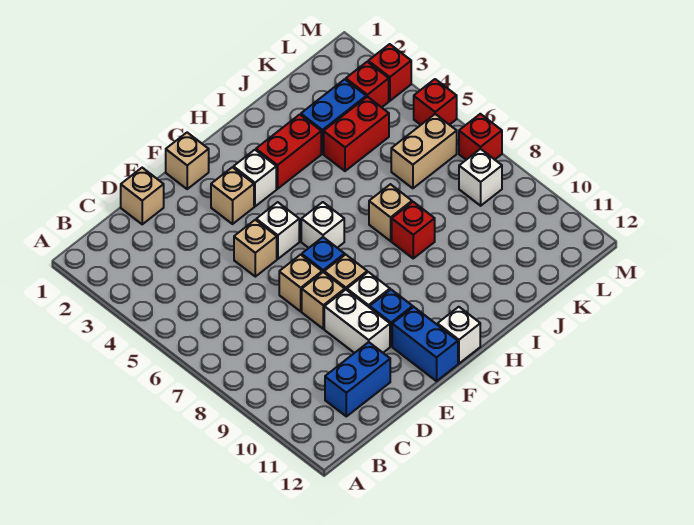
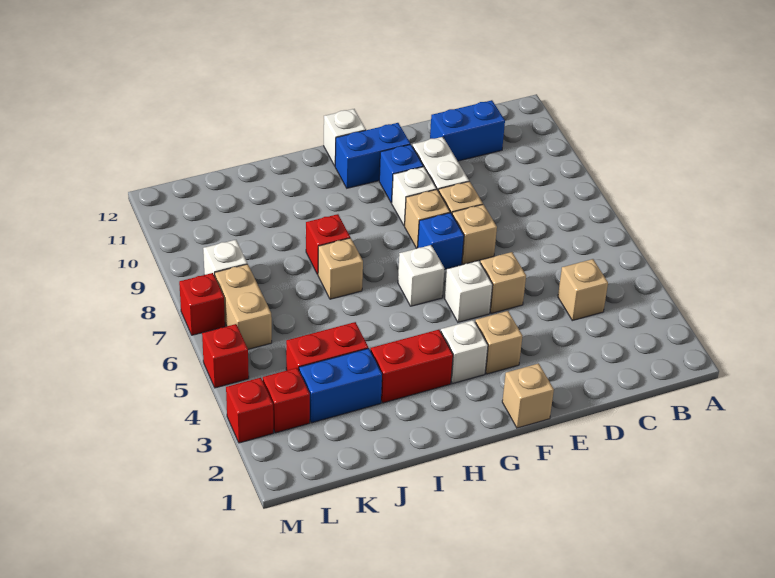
tan brick D1 level 1 -> tan brick C4 level 1
blue brick F11:F12 level 1 -> blue brick F11:G11 level 1
tan brick K6:L6 level 1 -> tan brick L6:L7 level 1

